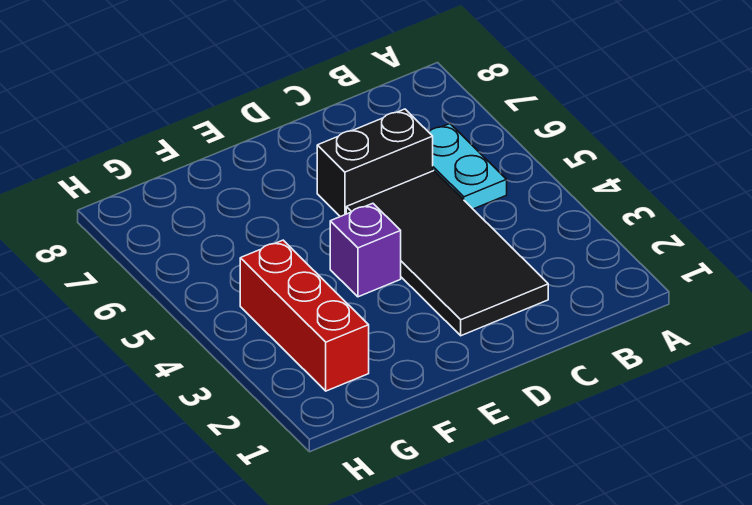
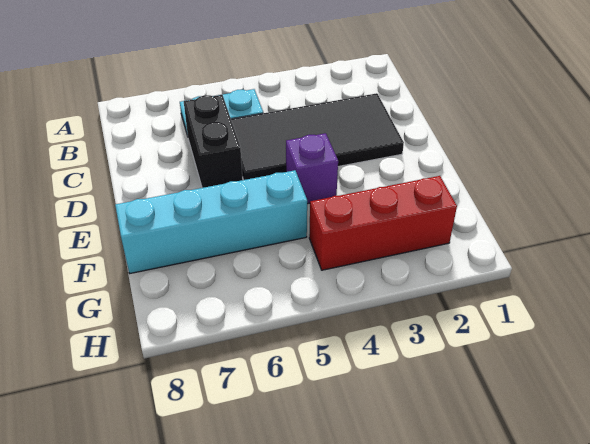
none -> cyan brick F5:F8 level 1

